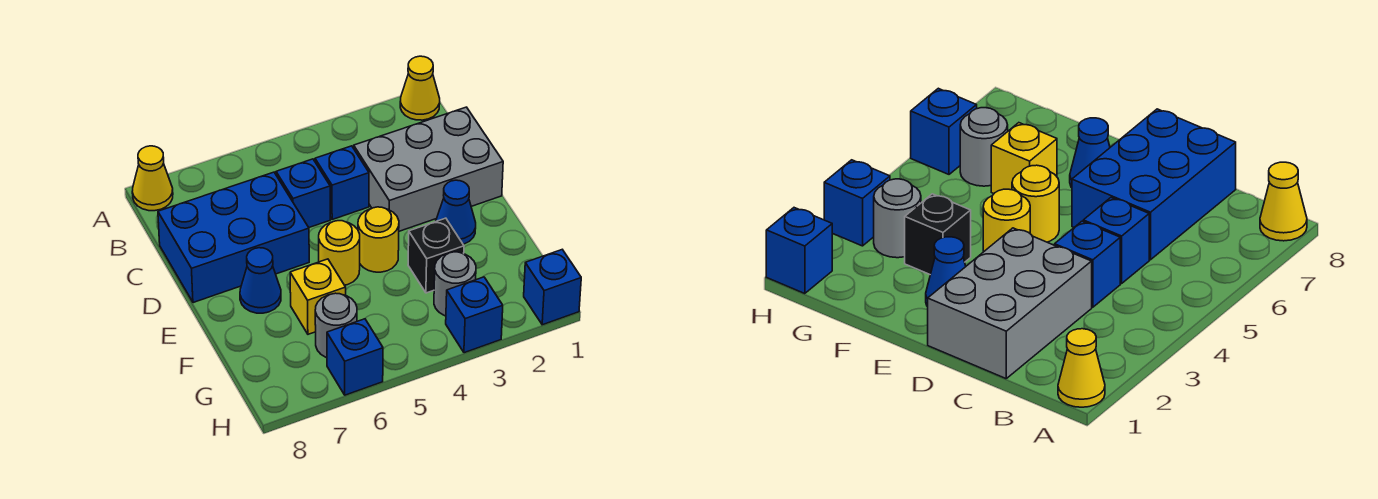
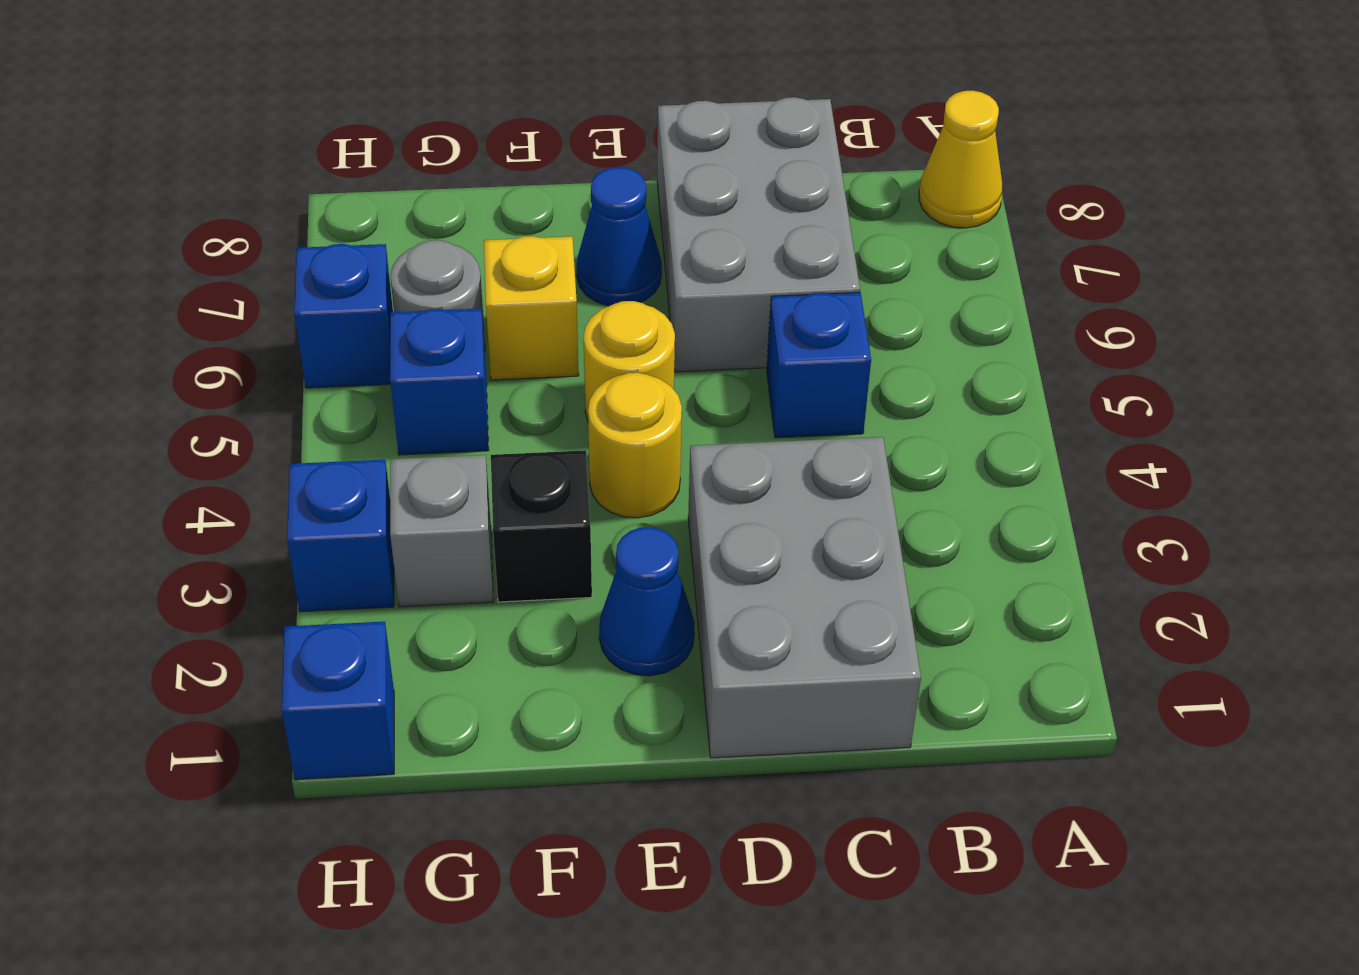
yellow cone A1 level 1 -> none
blue brick C4 level 1 -> blue brick G5 level 1
blue brick C6:D8 level 1 -> grey brick C6:D8 level 1
grey round brick G3 level 1 -> grey brick G3 level 1

